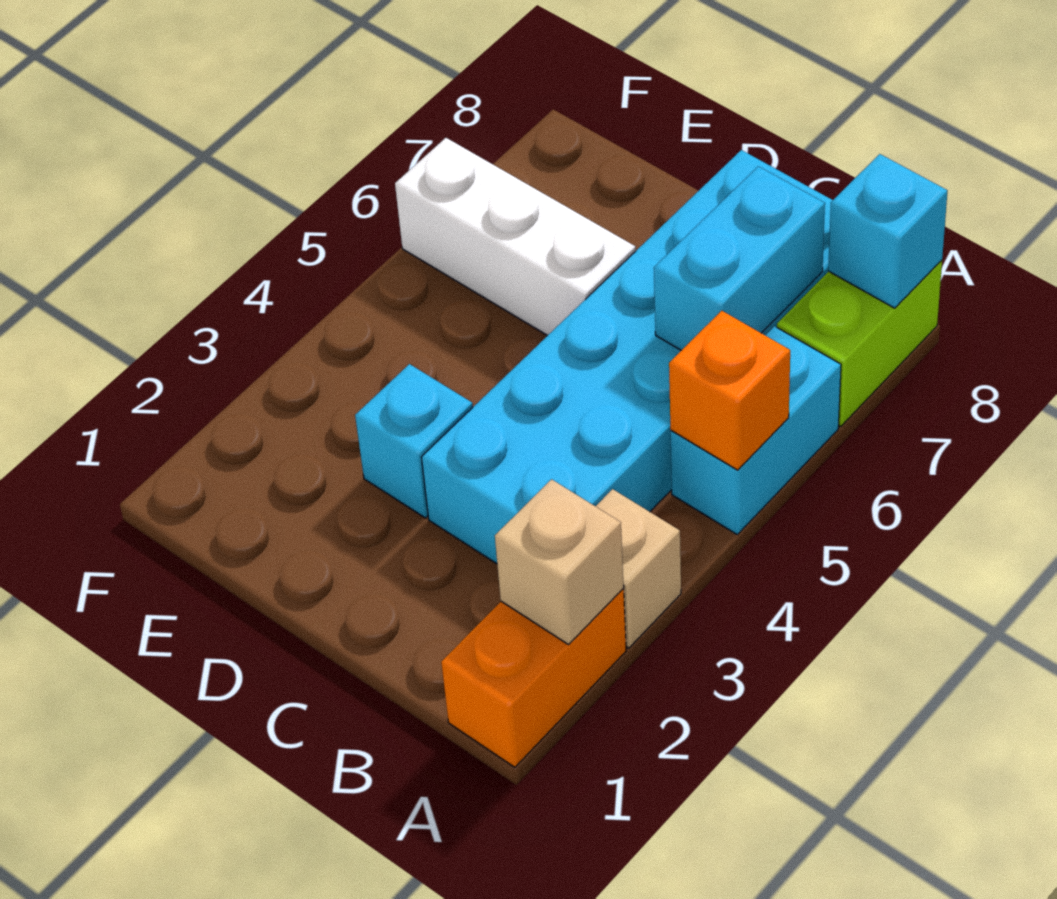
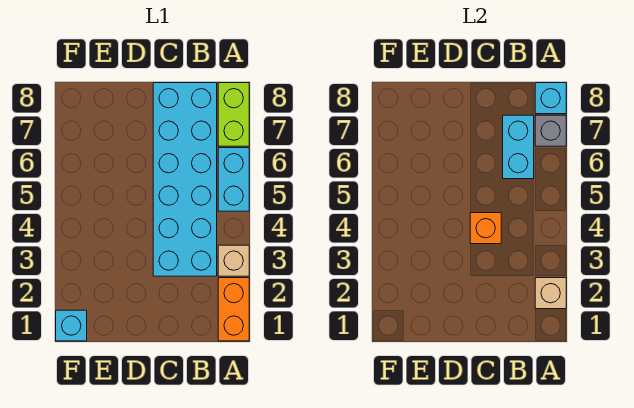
orange brick A5 level 2 -> orange brick C4 level 2
none -> grey brick A7 level 2
cyan brick D3 level 1 -> cyan brick F1 level 1
white brick D6:F6 level 1 -> none

